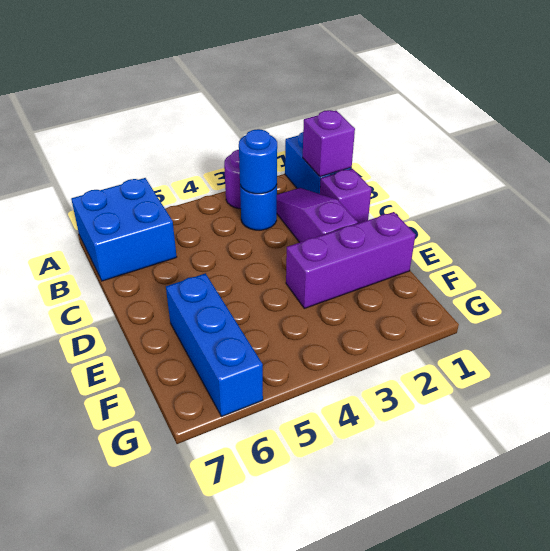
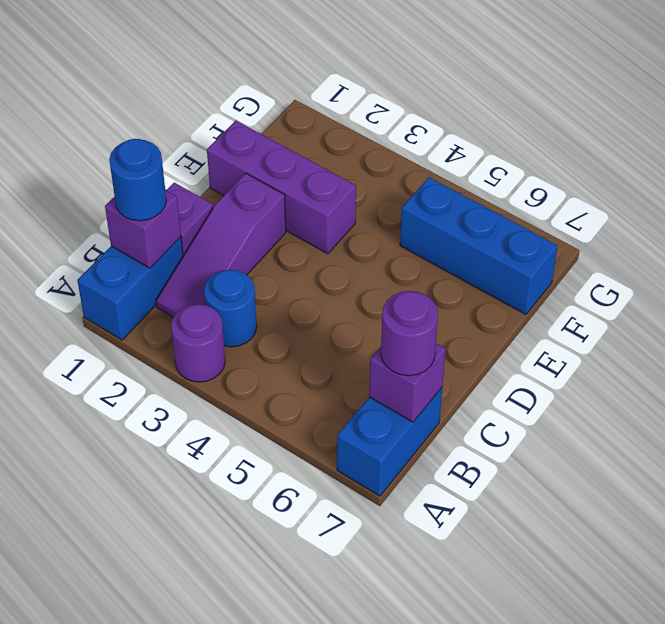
blue brick A6:B7 level 1 -> blue brick A7:B7 level 1
blue round brick B3 level 2 -> blue round brick B1 level 3
none -> purple brick B7 level 2
none -> purple round brick B7 level 3
blue brick E6:G6 level 1 -> blue brick F5:F7 level 1

